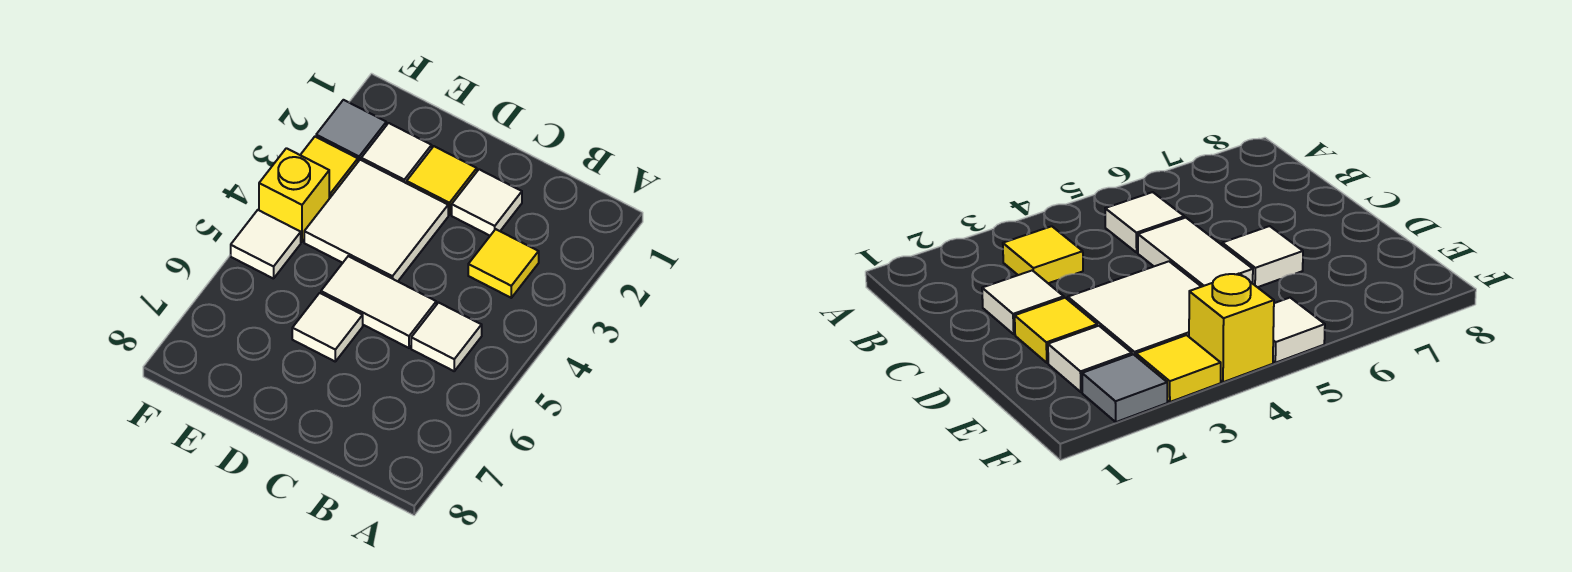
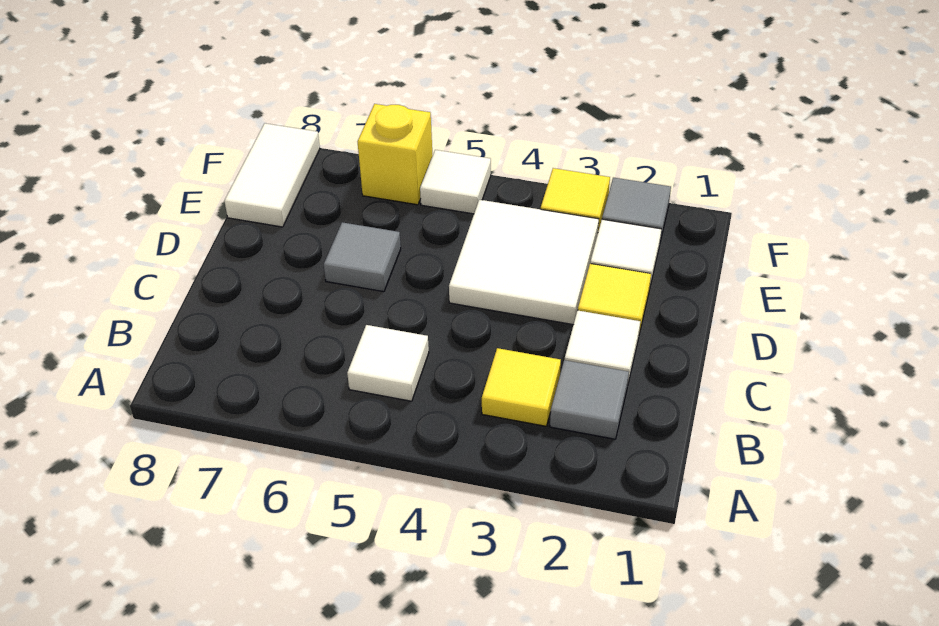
none -> grey tile B2 level 1
white tile C5:D5 level 1 -> white tile E8:F8 level 1
white tile D6 level 1 -> grey tile D6 level 1
yellow brick F4 level 1 -> yellow brick F6 level 1

